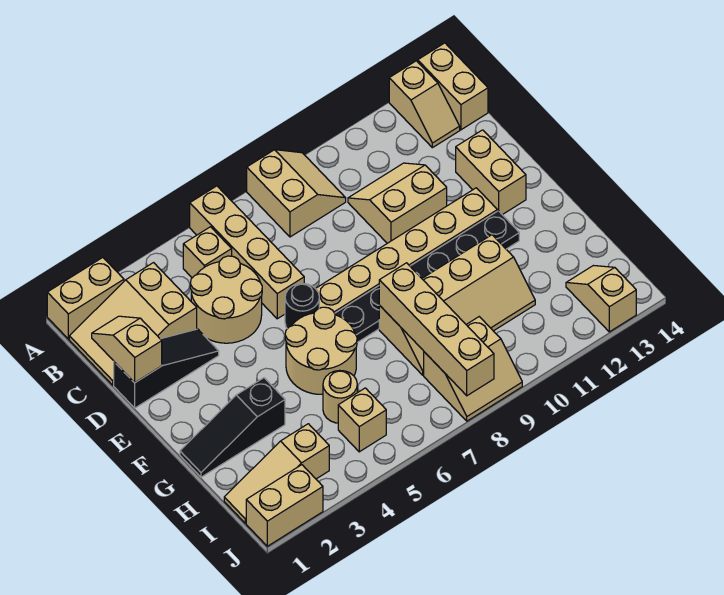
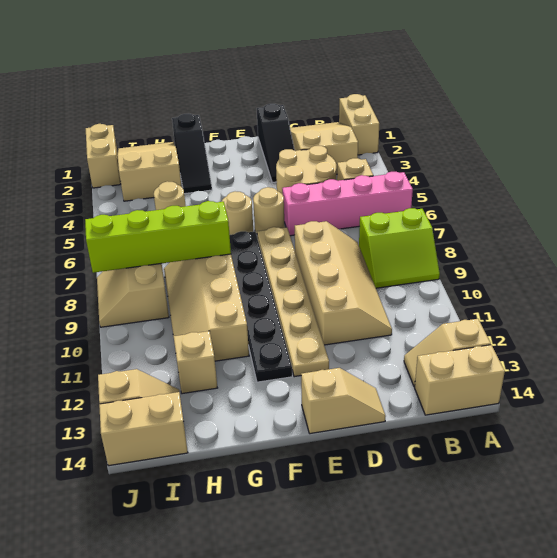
tan brick A6:D6 level 1 -> pink brick A6:D6 level 1
tan slope A8:B9 level 1 top 8 -> lime slope A8:B9 level 1 top 8
tan slope C1:D1 level 2 top D -> tan slope D14:E14 level 1 top E
tan slope C10:D11 level 1 top D -> tan slope C8:D11 level 1 top D
tan brick D13:E13 level 1 -> tan brick I14:J14 level 1
black round brick E6 level 1 -> tan round brick E6 level 1
tan round brick F5:G6 level 1 -> tan round brick F6 level 1
black slope G1:G3 level 1 top 3 -> black slope G1:G3 level 1 top 1
tan brick G8:J8 level 2 -> lime brick G8:J8 level 2
tan slope I1:I3 level 1 top 3 -> tan slope H1:I3 level 1 top 3
tan brick I5 level 1 -> tan brick H12 level 1

